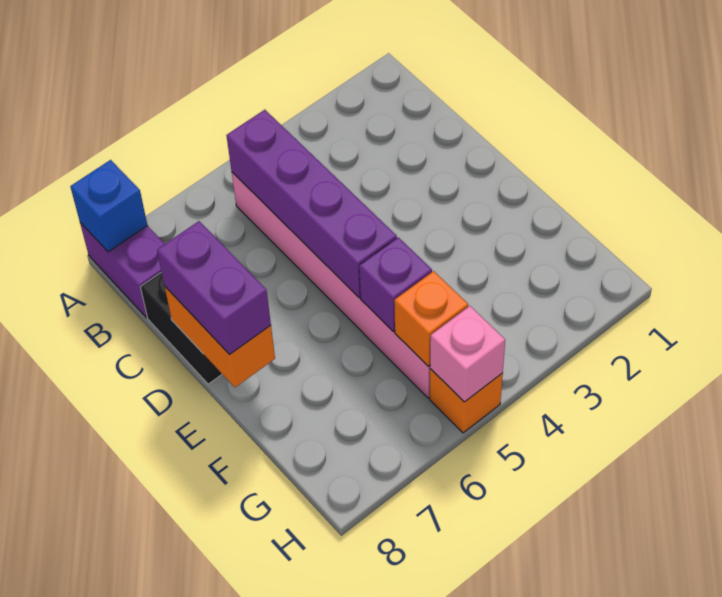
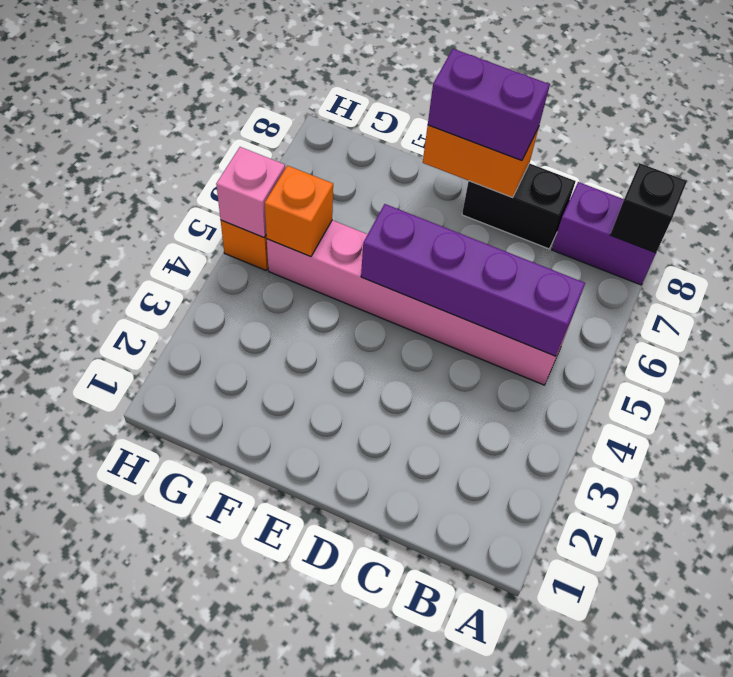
blue brick A8 level 2 -> black brick A8 level 2
purple brick F5 level 2 -> none

